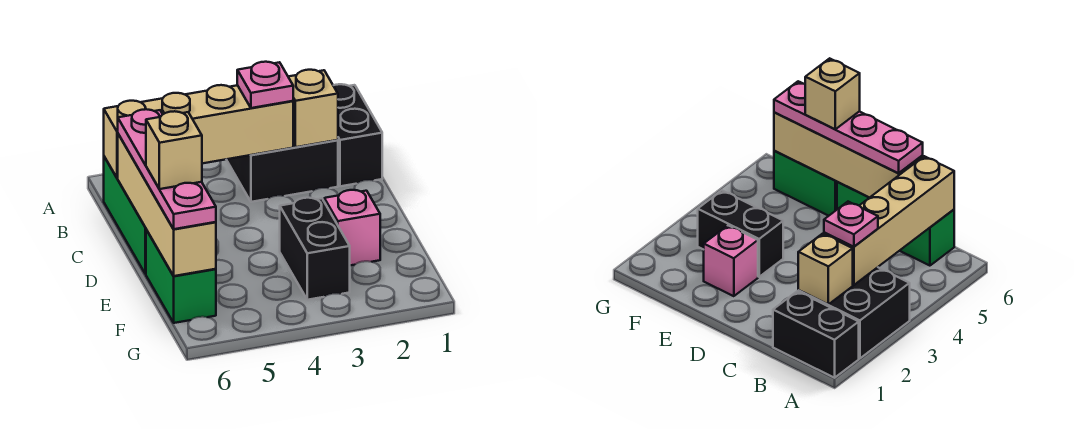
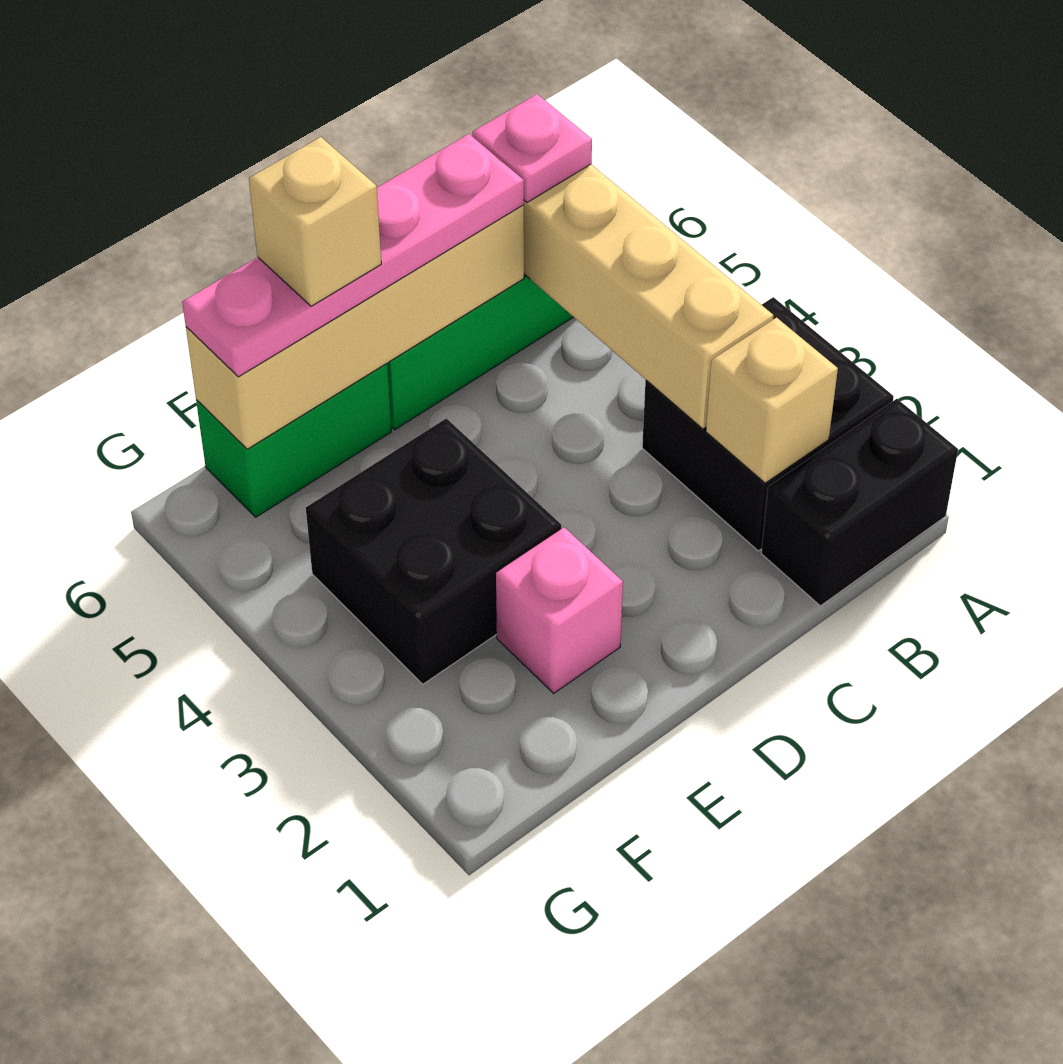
pink plate B3 level 3 -> pink plate B6 level 3
black brick E3:F3 level 1 -> black brick E3:F4 level 1

